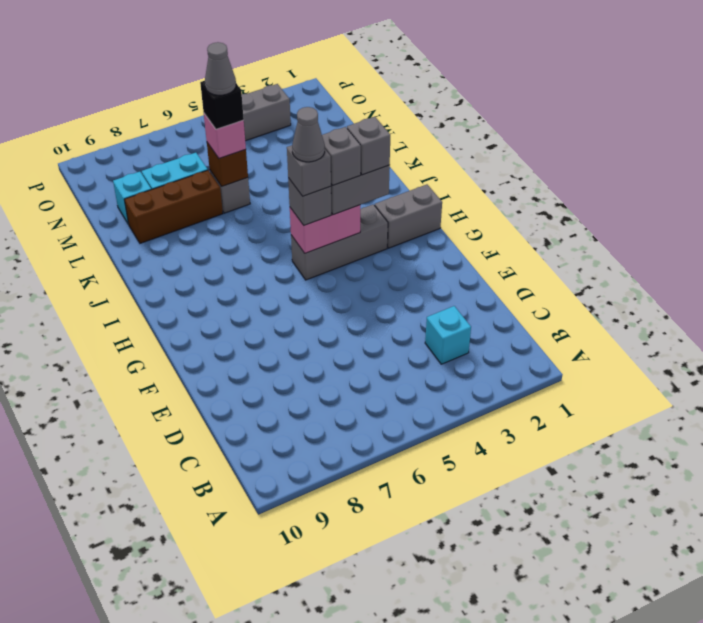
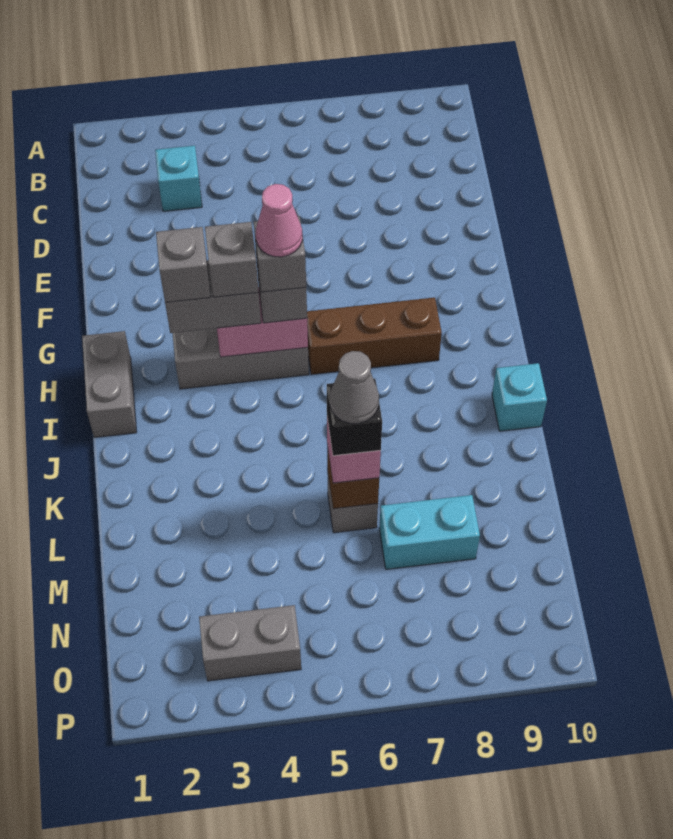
grey brick H1:H2 level 1 -> grey brick H1:I1 level 1
grey cone H5 level 5 -> pink cone H5 level 5
brown brick L7:L9 level 1 -> brown brick H6:H8 level 1
cyan brick M9 level 1 -> cyan brick J10 level 1

